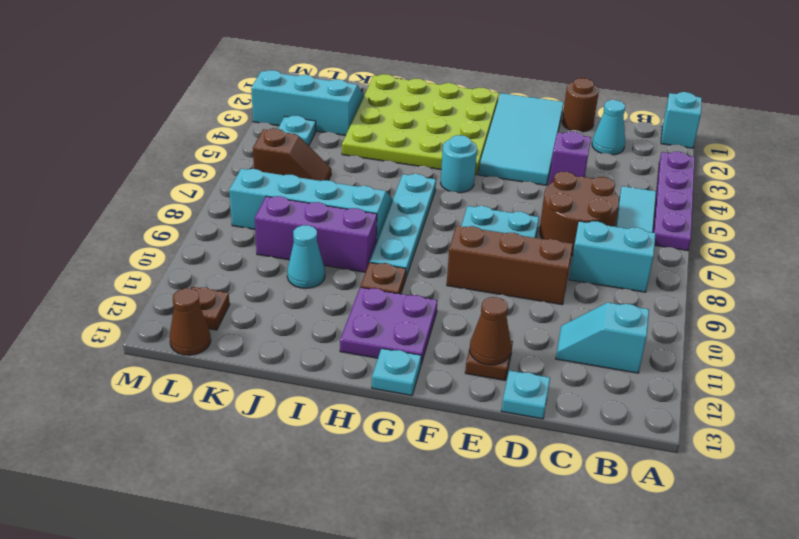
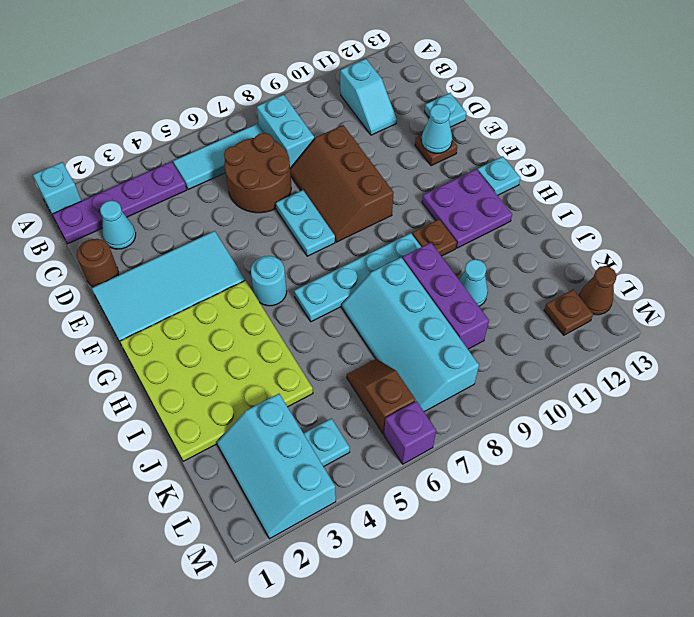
purple plate A3:A6 level 1 -> purple plate B1:B4 level 1
purple brick D4 level 1 -> purple brick M6 level 1
brown cone E12 level 2 -> cyan cone E12 level 2

